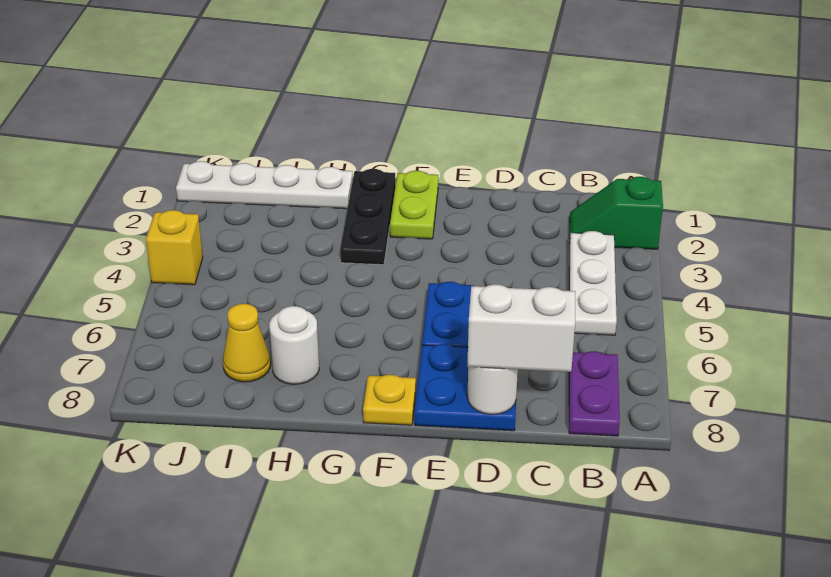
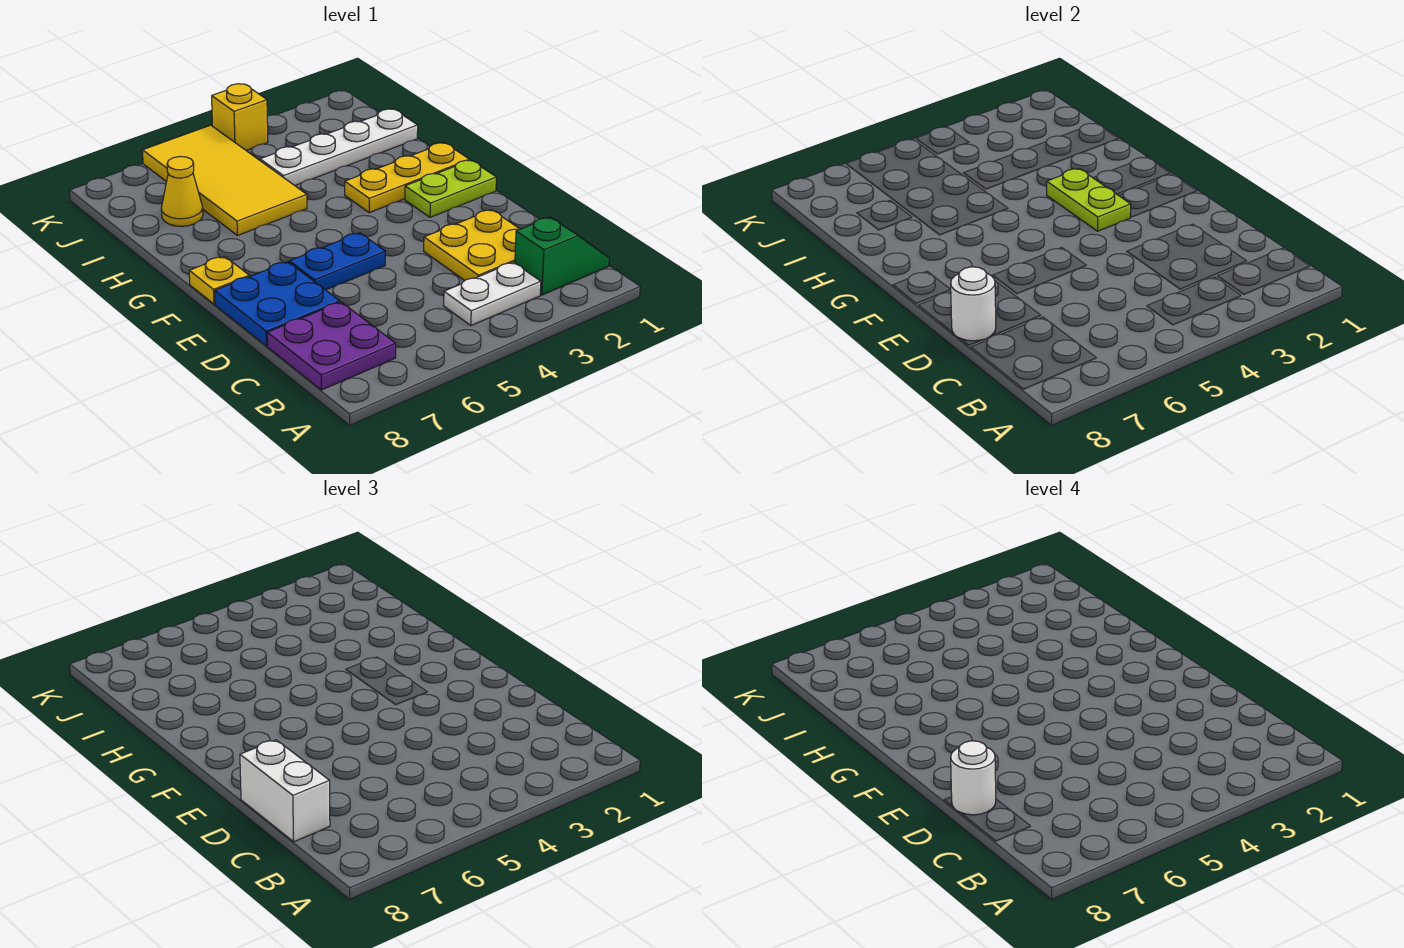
green slope A2:B2 level 1 top A -> green slope B1:B2 level 1 top 2
white plate B3:B5 level 1 -> white plate B3:B4 level 1
purple plate B7:B8 level 1 -> purple plate B7:C8 level 1
none -> yellow plate C2:D3 level 1
none -> lime plate F3:G3 level 2
black plate G1:G3 level 1 -> yellow plate G1:G3 level 1
white plate H1:K1 level 1 -> white plate I1:I4 level 1
none -> yellow tile H5:K6 level 1
white round brick H7 level 1 -> white round brick D8 level 4

